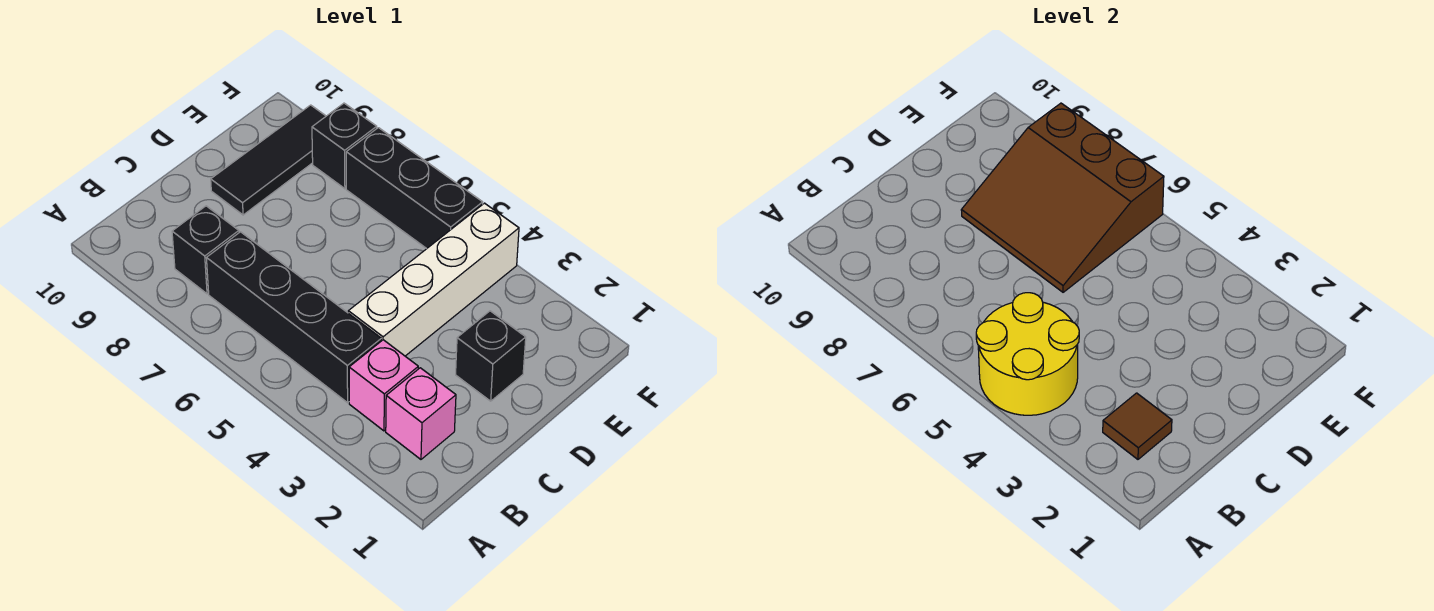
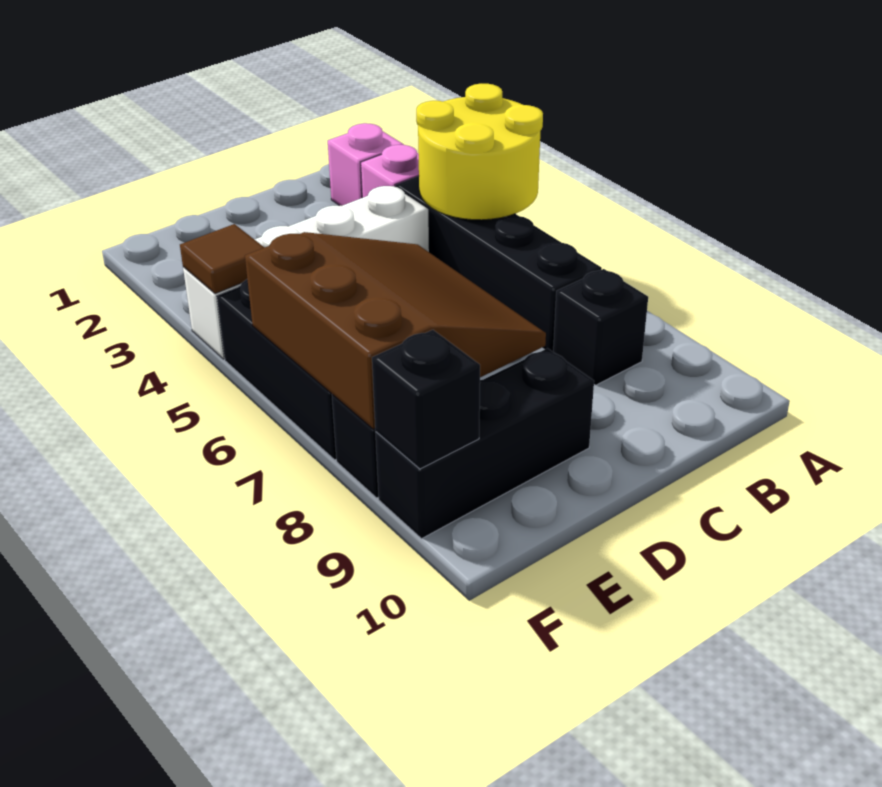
brown tile B2 level 2 -> brown tile F4 level 2
black brick D2 level 1 -> black brick F9 level 2
black tile D9:F9 level 1 -> black brick D9:F9 level 1

